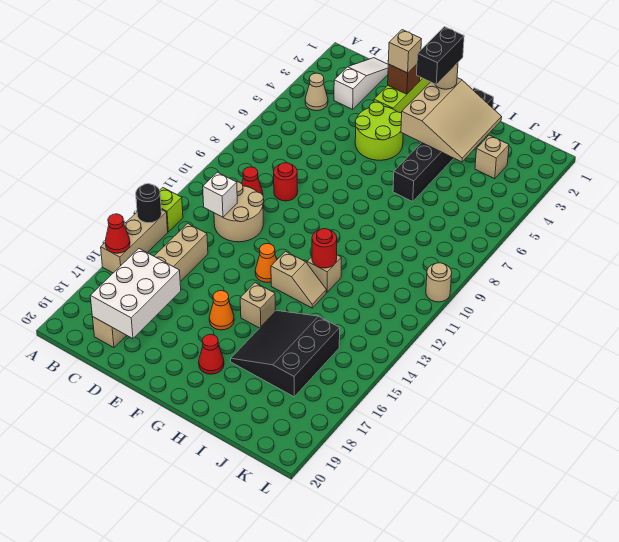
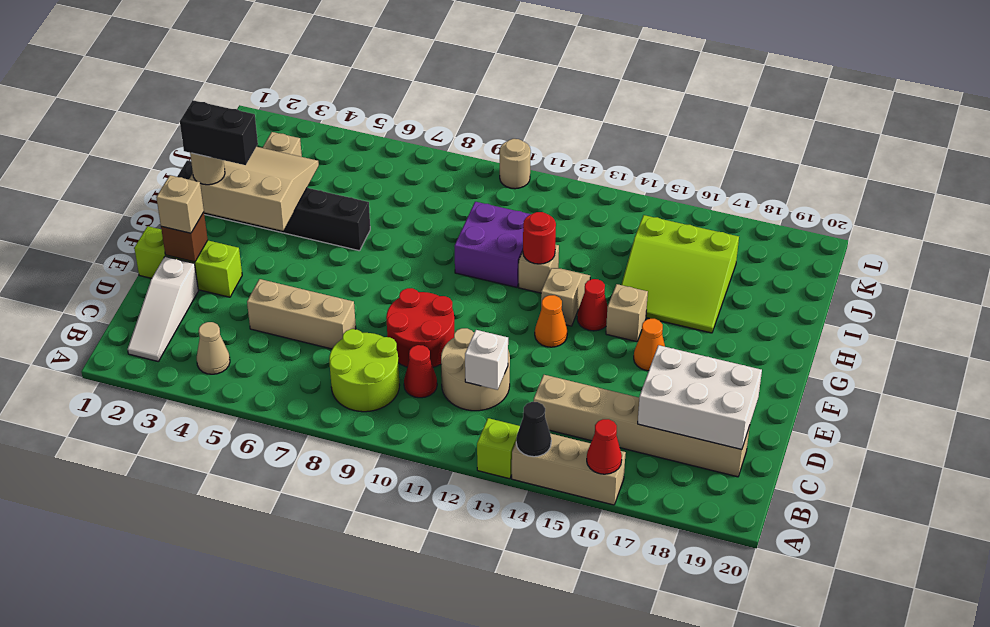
black round brick A14 level 2 -> black cone A14 level 2
white slope C1:C3 level 1 top 3 -> white slope B2:D2 level 1 top D
none -> tan brick D5:D7 level 1
red round brick D9 level 1 -> red round brick D9:E10 level 1
lime round brick E4:F5 level 1 -> lime round brick B8:C9 level 1
red cone G18 level 1 -> red cone G14 level 1
none -> purple brick H10:I11 level 1
black slope H15:J17 level 1 top J -> lime slope H15:J17 level 1 top J

